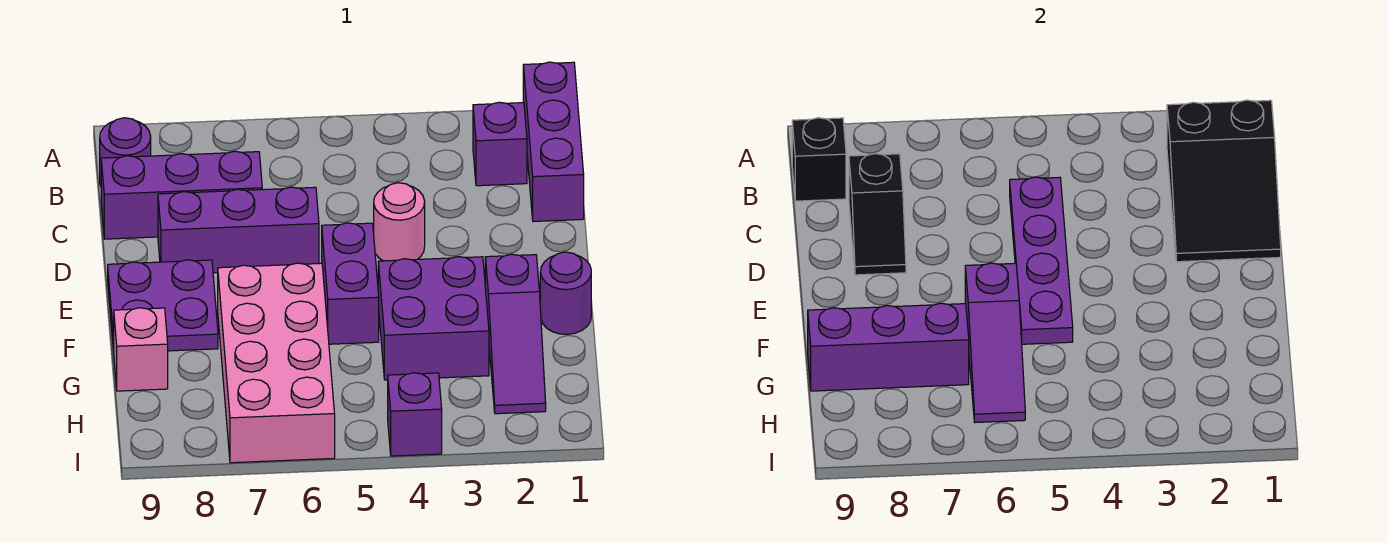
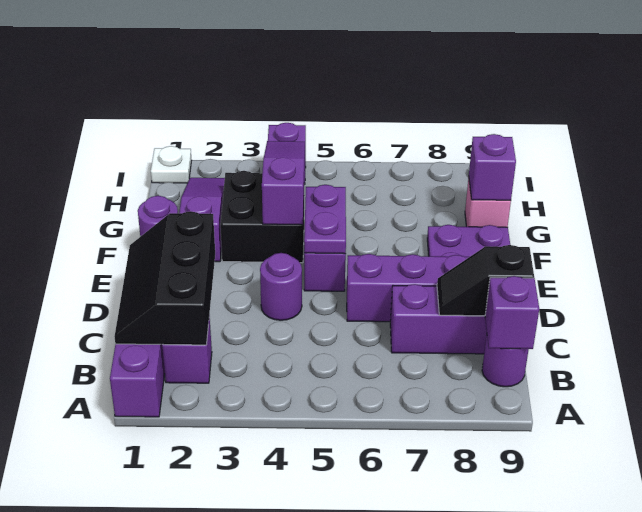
black slope B1:D2 level 2 top B -> black slope B1:D2 level 2 top 2
black brick B9 level 2 -> purple brick B9 level 2
purple plate C5:F5 level 2 -> purple plate E5:F5 level 2
black slope C8:D8 level 2 top C -> black slope C8:C9 level 2 top 9
pink round brick D4 level 1 -> purple round brick D4 level 1
purple brick F3:G4 level 1 -> black brick F3:G4 level 1
pink brick F6:I7 level 1 -> none
purple slope F6:H6 level 2 top F -> purple slope F4:H4 level 2 top F
purple brick G7:G9 level 2 -> purple brick G9 level 2
none -> white plate I1 level 1

